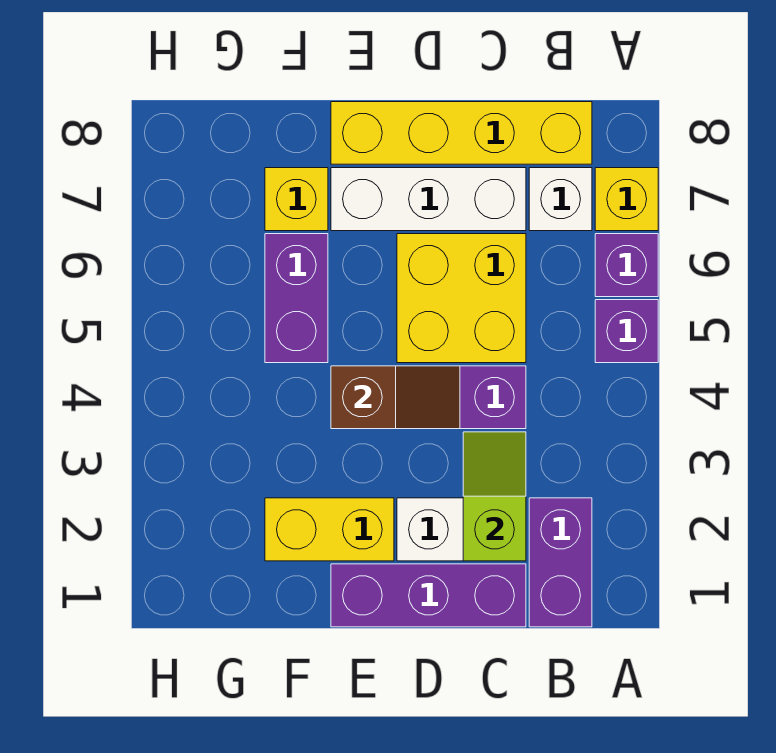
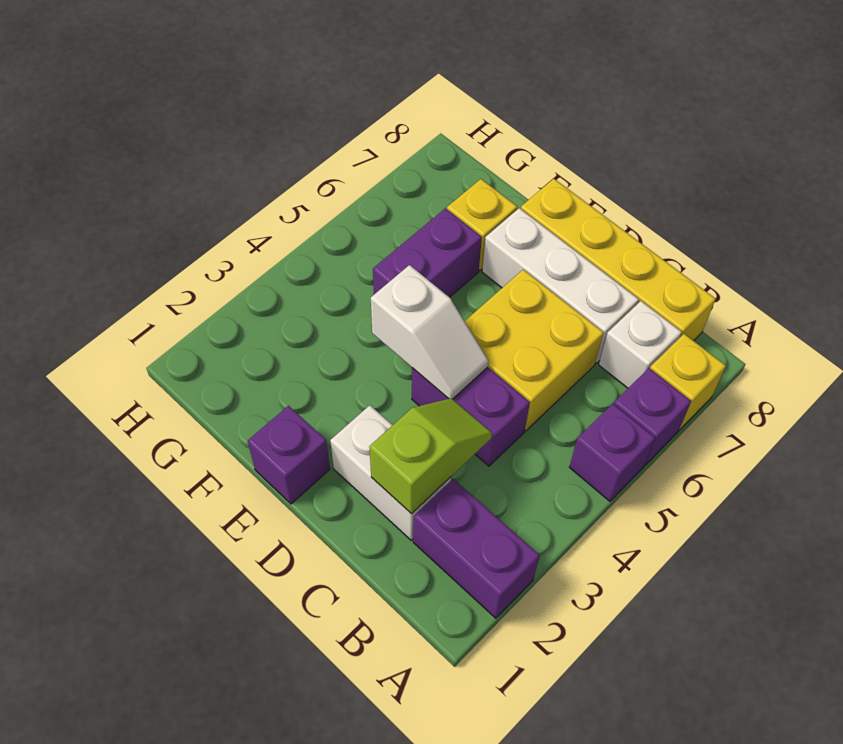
purple brick B1:B2 level 1 -> purple brick A2:B2 level 1
purple brick C1:E1 level 1 -> purple brick E1 level 1
brown slope D4:E4 level 2 top E -> white slope D4:E4 level 2 top E
yellow brick E2:F2 level 1 -> none

